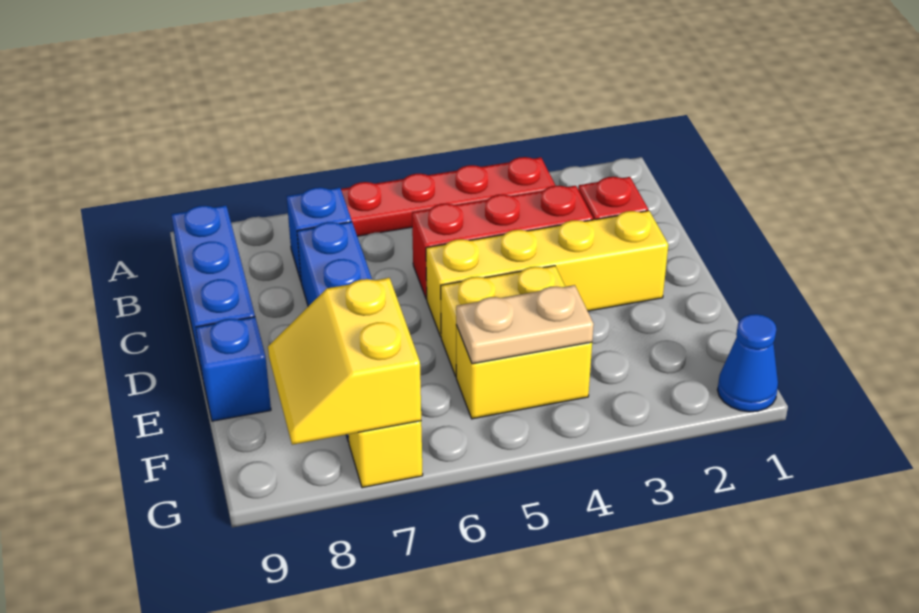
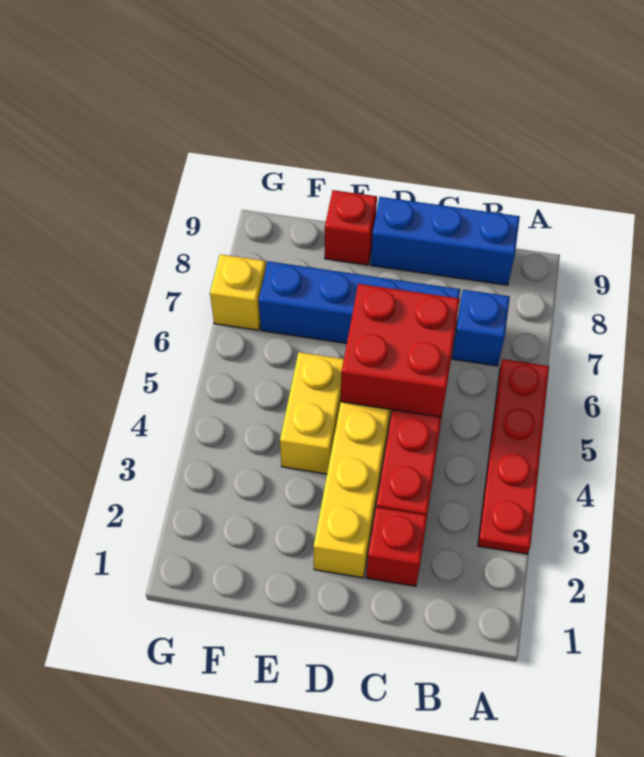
none -> red brick C5:D6 level 2
blue brick E9 level 1 -> red brick E9 level 1
yellow brick F4:F5 level 1 -> none
tan plate F4:F5 level 2 -> none
yellow slope F7:G8 level 2 top 7 -> none
blue cone G1 level 1 -> none

